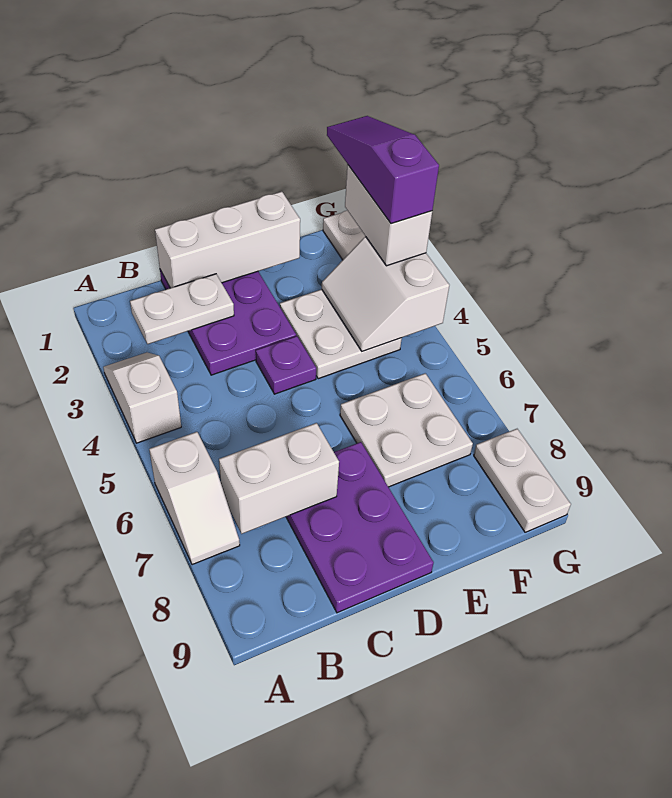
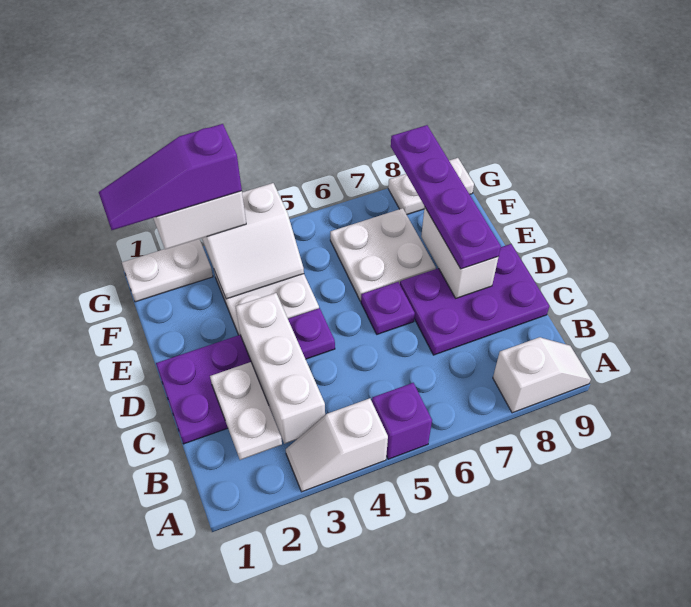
none -> purple brick A5 level 1
white slope A6:A7 level 1 top 6 -> white slope A8:A9 level 1 top 8
white brick B7:C7 level 2 -> white brick D8:E8 level 2
white brick C1:E1 level 2 -> white brick B3:D3 level 2
none -> purple plate D6 level 1
none -> purple plate D8:G8 level 3

